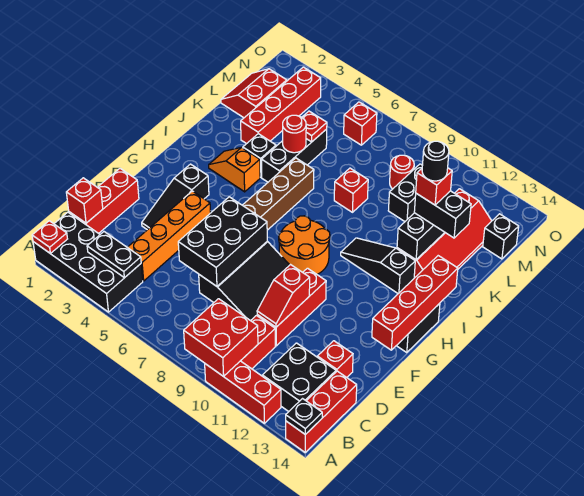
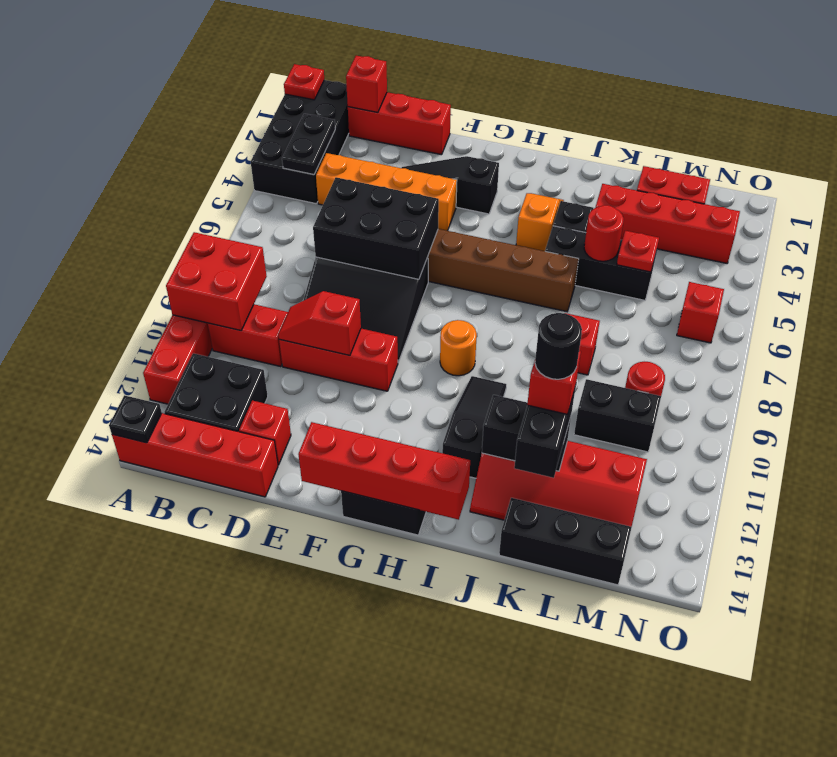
red brick A14:C14 level 1 -> red brick A14:D14 level 1
orange round brick G8:H9 level 1 -> orange round brick H9 level 1
black brick M14 level 1 -> black brick K14:M14 level 1

